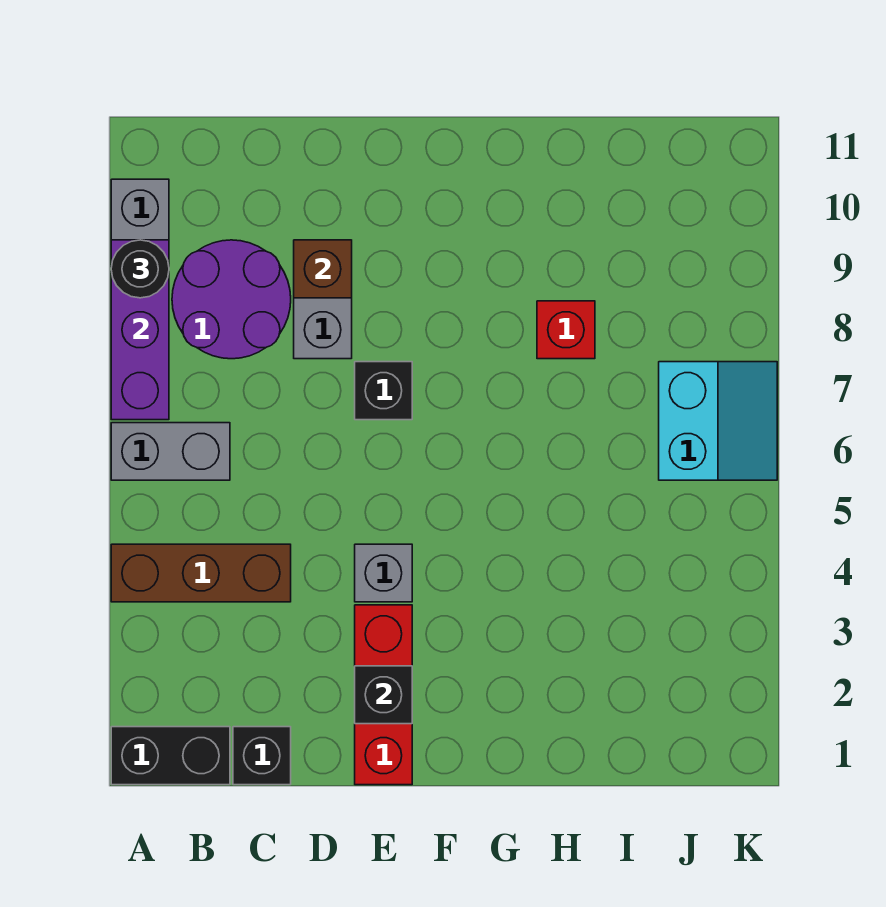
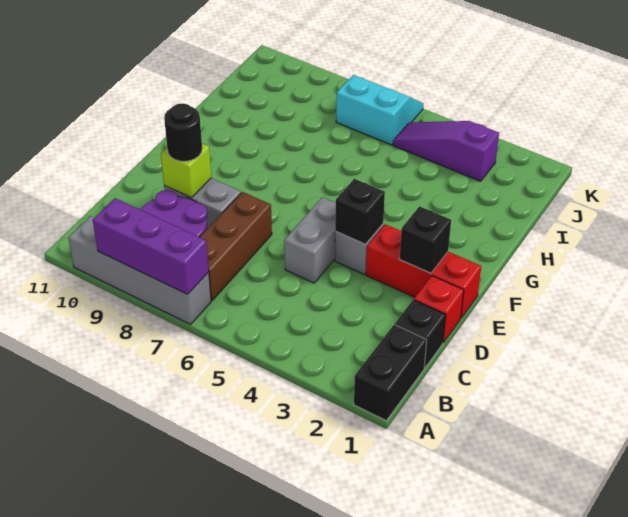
brown brick A4:C4 level 1 -> brown brick B7:D7 level 1
grey brick A6:B6 level 1 -> grey brick D5:E5 level 1
black round brick A9 level 3 -> black round brick D9 level 3
brown brick D9 level 2 -> lime brick D9 level 2
black brick E7 level 1 -> black brick E4 level 2
red brick H8 level 1 -> red brick D1 level 1
none -> purple slope J3:J5 level 1 top 3

